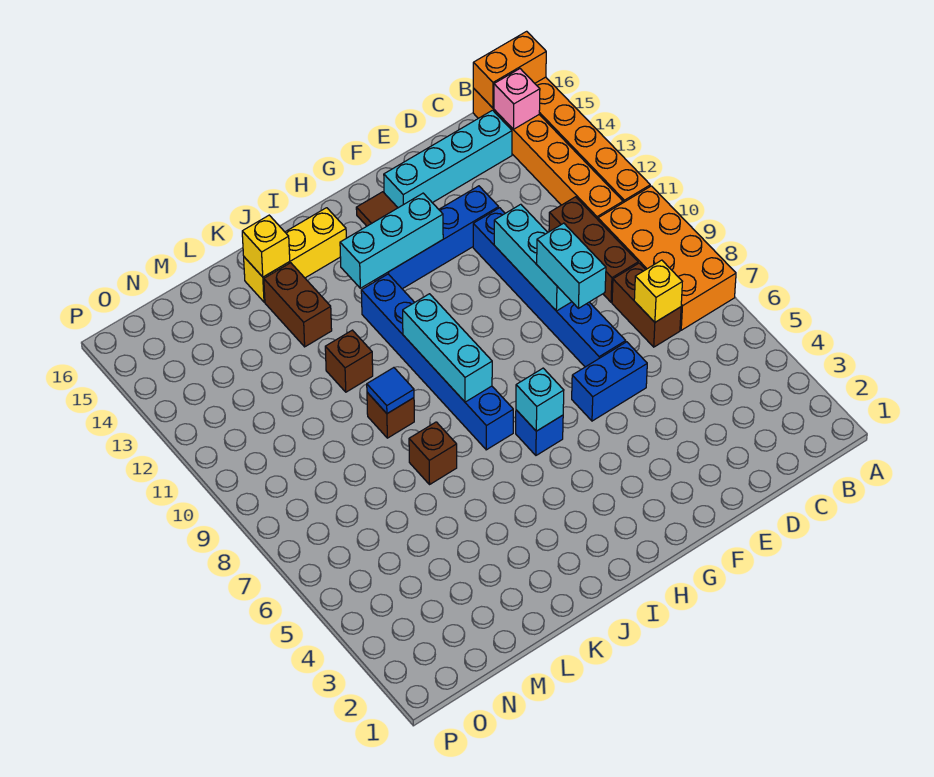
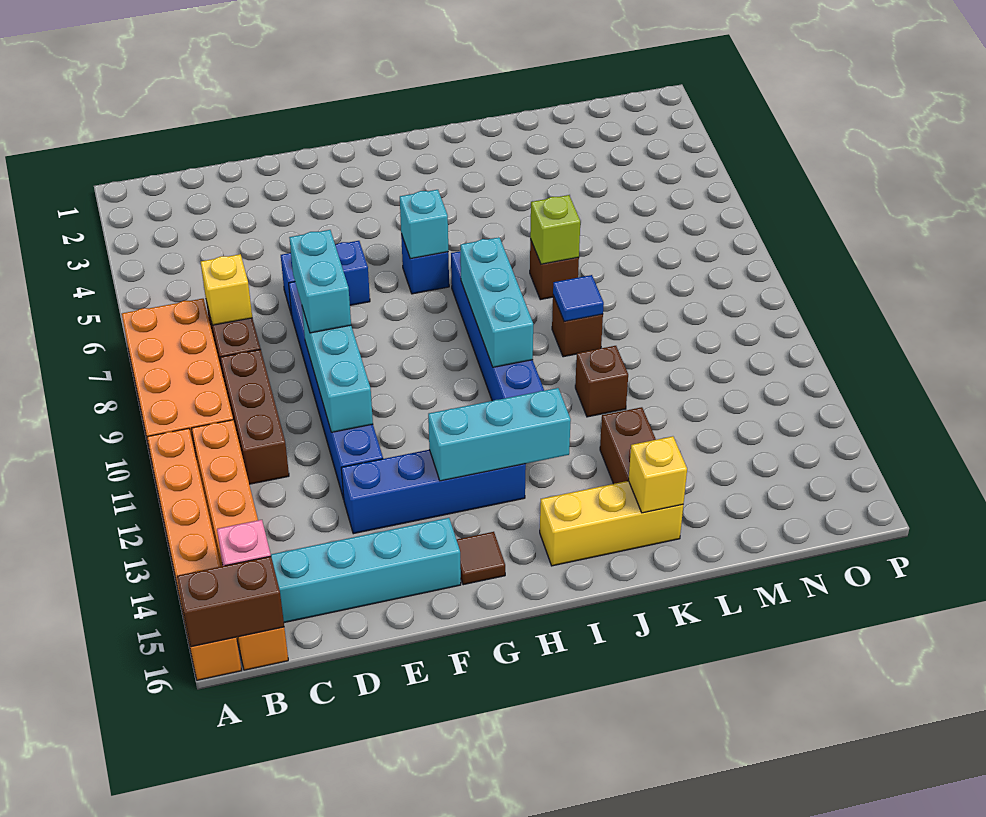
orange brick A16:B16 level 2 -> brown brick A16:B16 level 2
none -> lime brick K7 level 2

